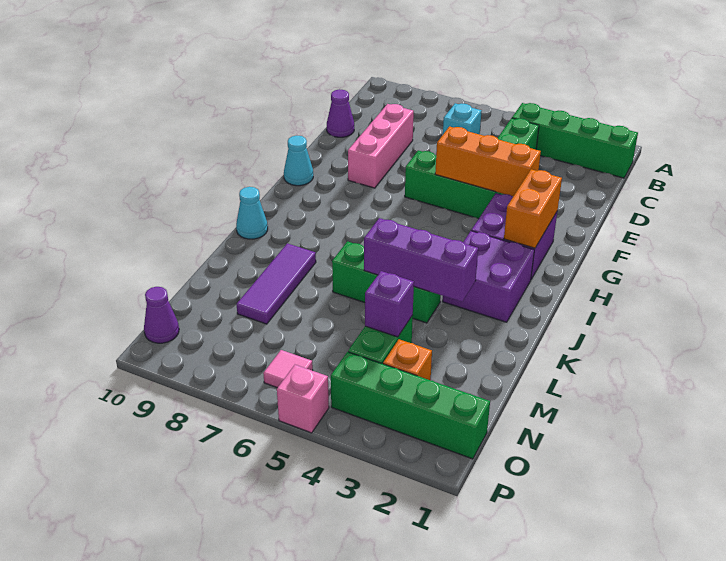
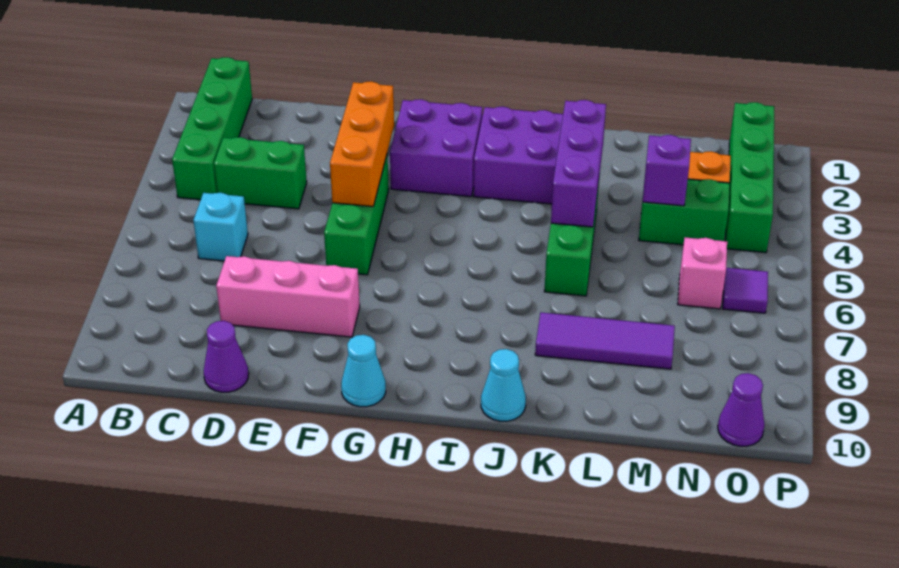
orange brick G2:H2 level 2 -> none
pink tile O6 level 1 -> purple tile O6 level 1
pink brick P5 level 1 -> pink brick N6 level 1

